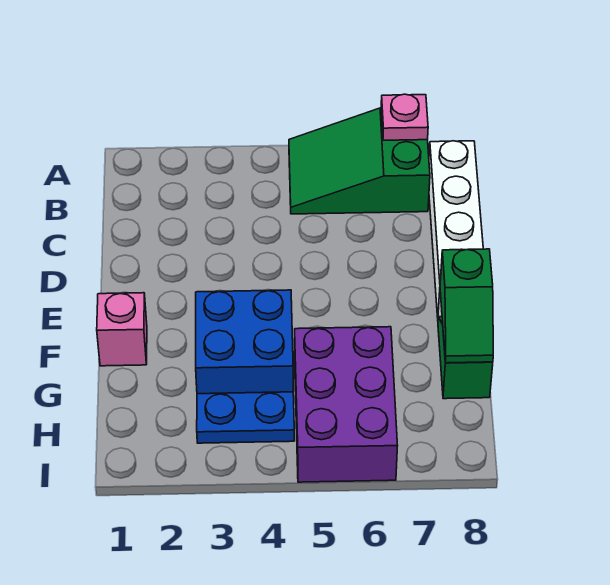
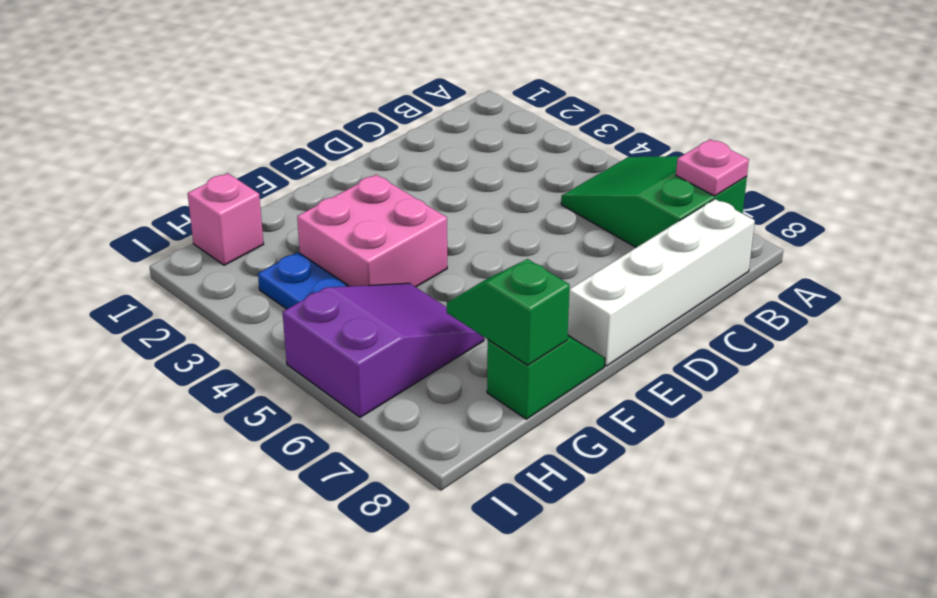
pink brick F1 level 1 -> pink brick H1 level 1
blue brick F3:G4 level 1 -> pink brick F3:G4 level 1
green slope F8:G8 level 2 top F -> green slope G7:G8 level 2 top 8
purple brick G5:I6 level 1 -> purple slope G5:I6 level 1 top I

